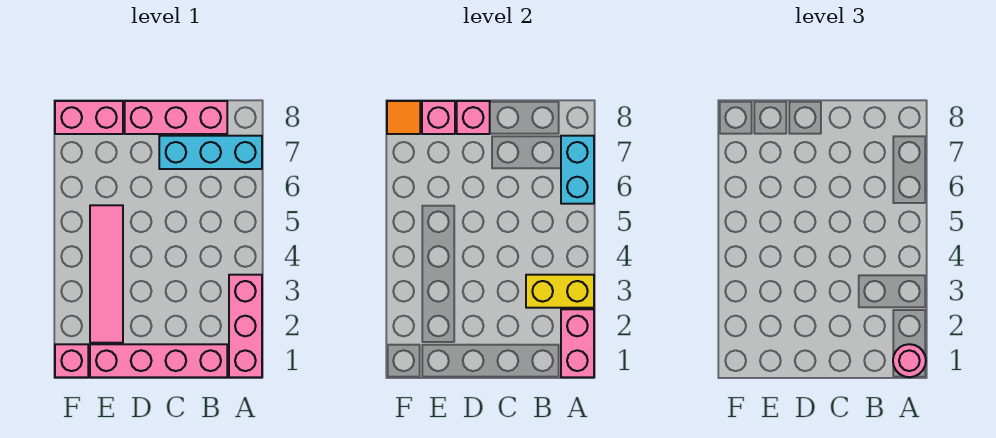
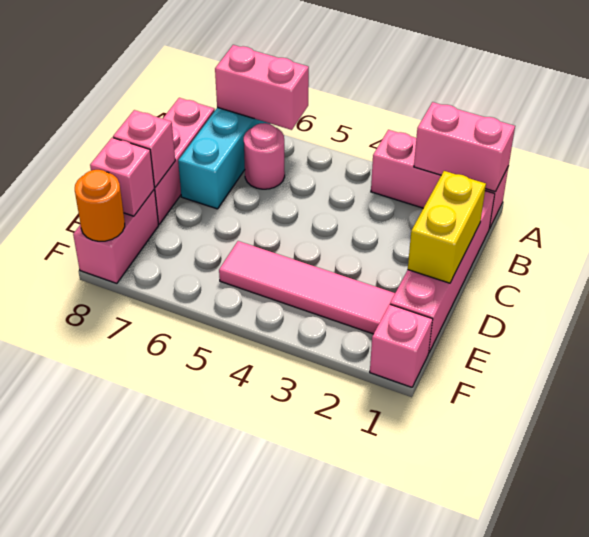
pink round brick A1 level 3 -> pink round brick B6 level 1
yellow brick A3:B3 level 2 -> yellow brick C1:D1 level 2
cyan brick A6:A7 level 2 -> pink brick A6:A7 level 2
orange tile F8 level 2 -> orange round brick F8 level 2

